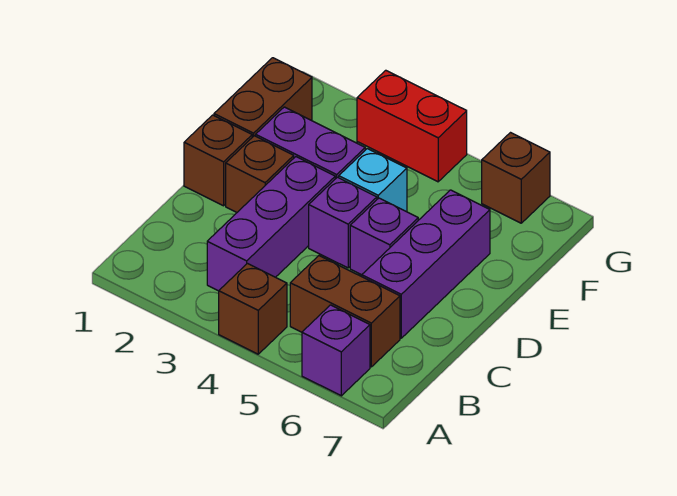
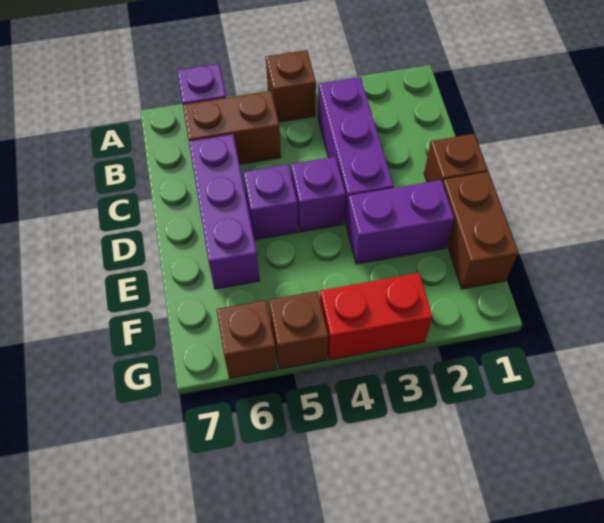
brown brick D2 level 1 -> brown brick G5 level 1
cyan brick E4 level 1 -> none

